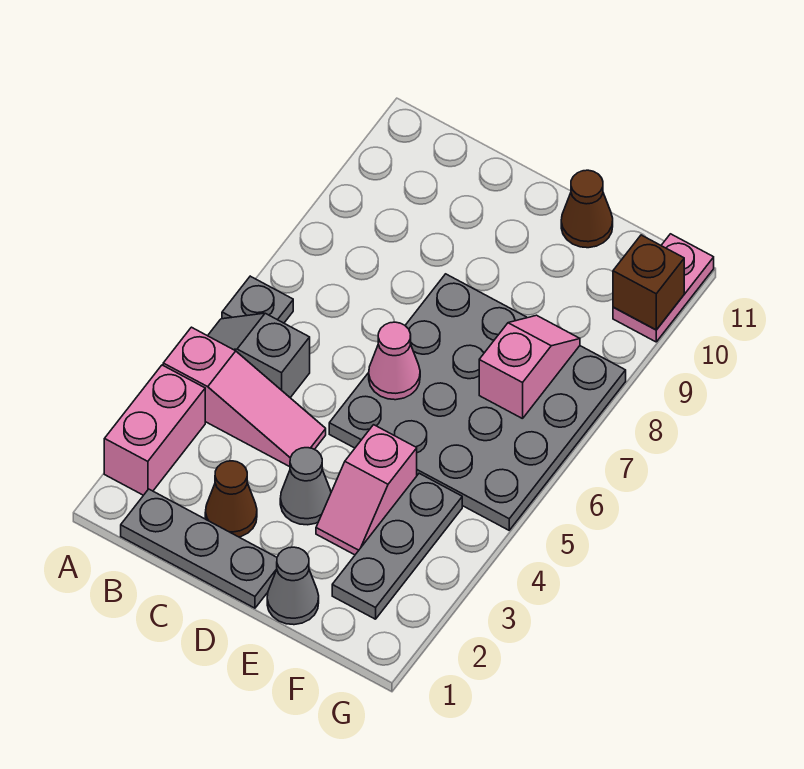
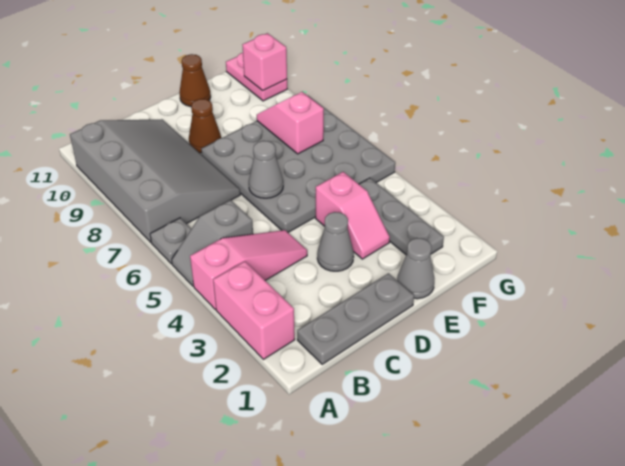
none -> grey slope A7:C10 level 1 top A
brown cone C2 level 1 -> brown cone D9 level 1
pink cone D6 level 2 -> grey cone D6 level 2
brown brick G10 level 2 -> pink brick G10 level 2

